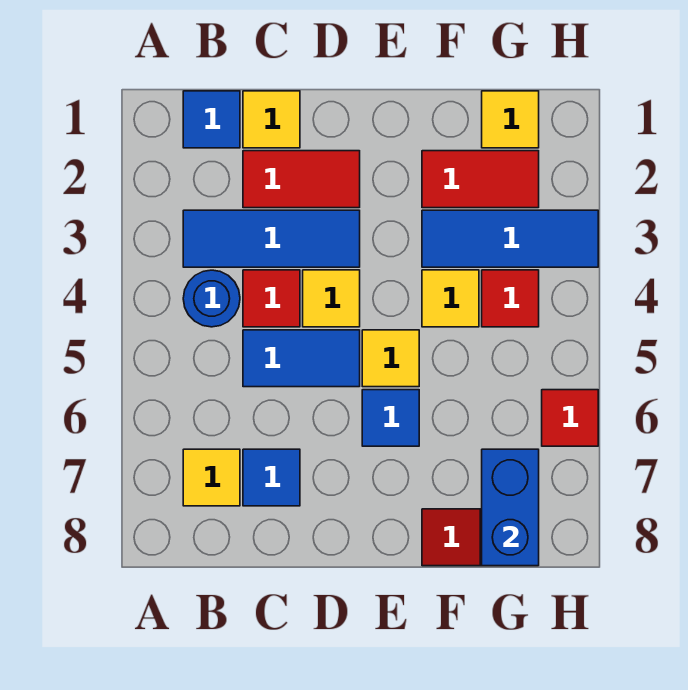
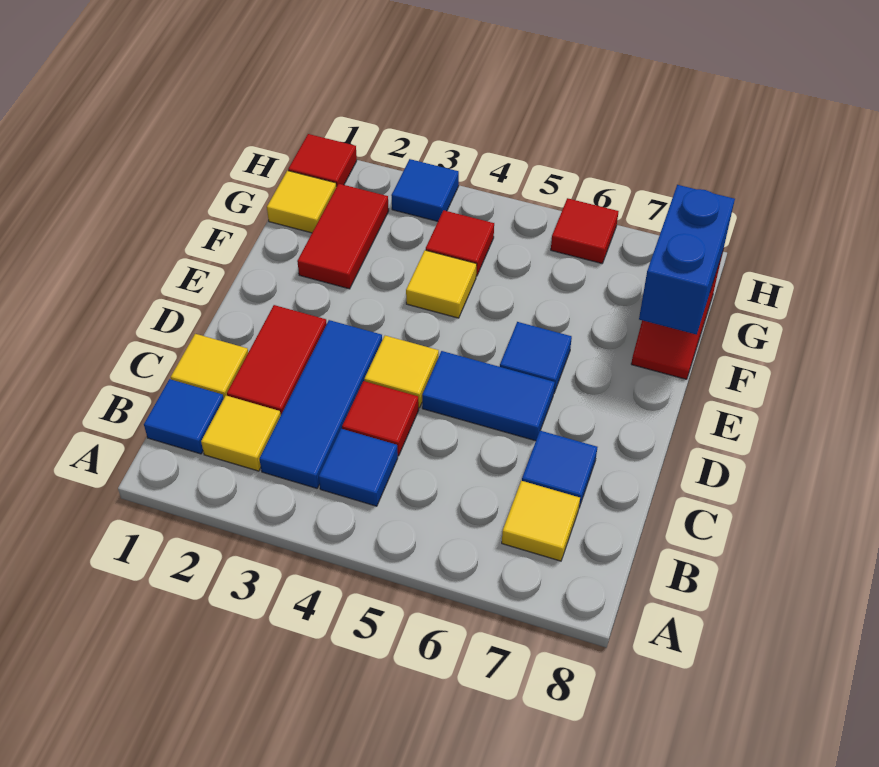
blue round brick B4 level 1 -> blue tile B4 level 1
blue tile C5:D5 level 1 -> blue tile D5:D6 level 1
yellow tile E5 level 1 -> yellow tile B2 level 1
blue tile F3:H3 level 1 -> blue tile H3 level 1
blue brick G7:G8 level 2 -> blue brick F8:G8 level 2
none -> red tile H1 level 1

